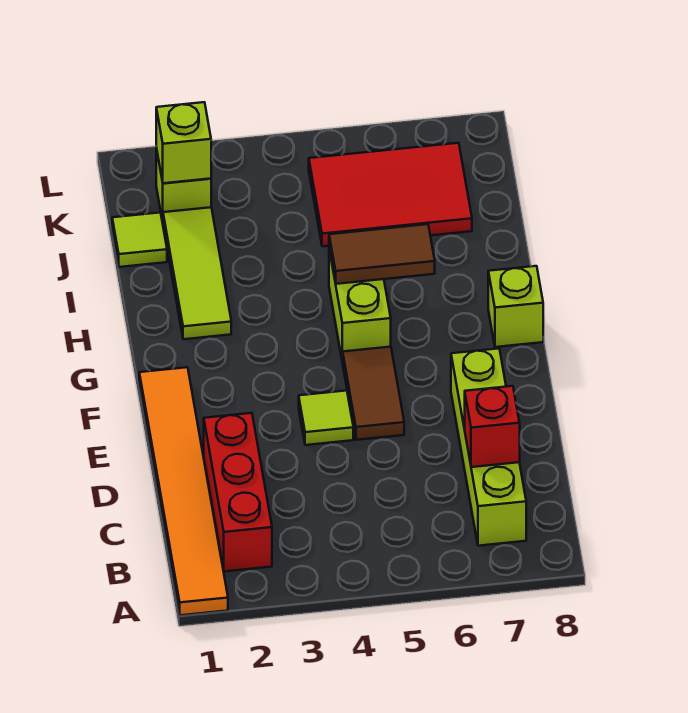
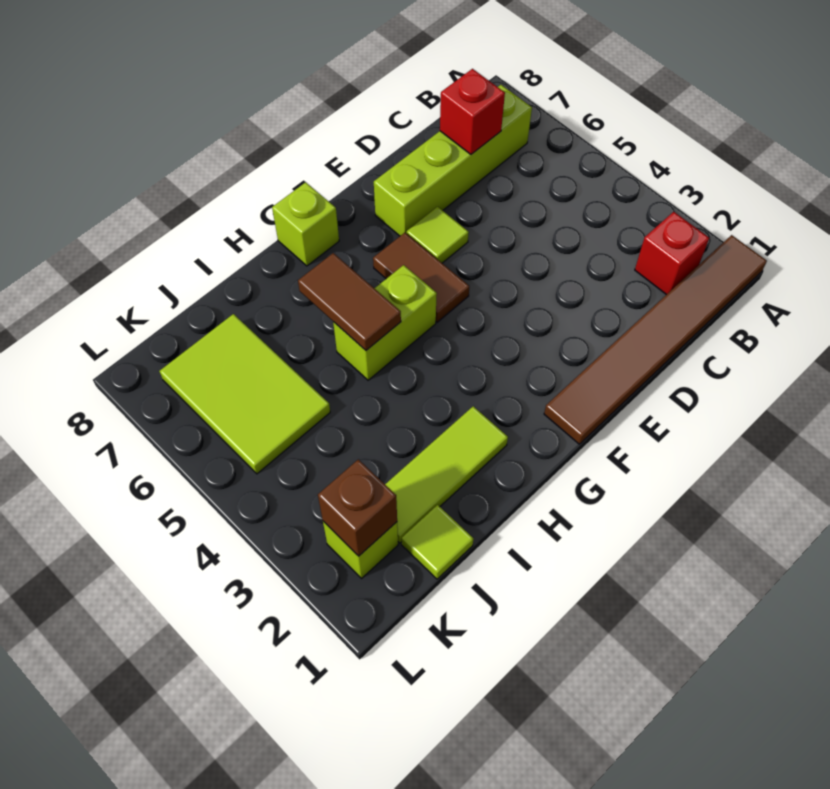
orange tile A1:F1 level 1 -> brown tile A1:F1 level 1
red brick B2:D2 level 1 -> red brick B2 level 1
lime tile E4 level 1 -> lime tile E6 level 1
brown tile E5:F5 level 1 -> brown tile F5:F6 level 1
red tile J5:K7 level 1 -> lime tile J5:K7 level 1
lime brick K2 level 2 -> brown brick K2 level 2

